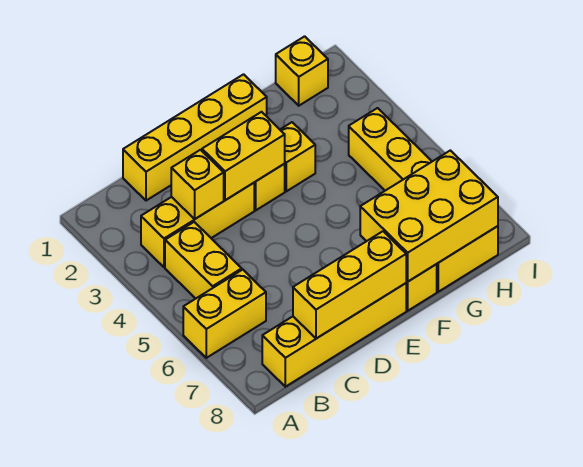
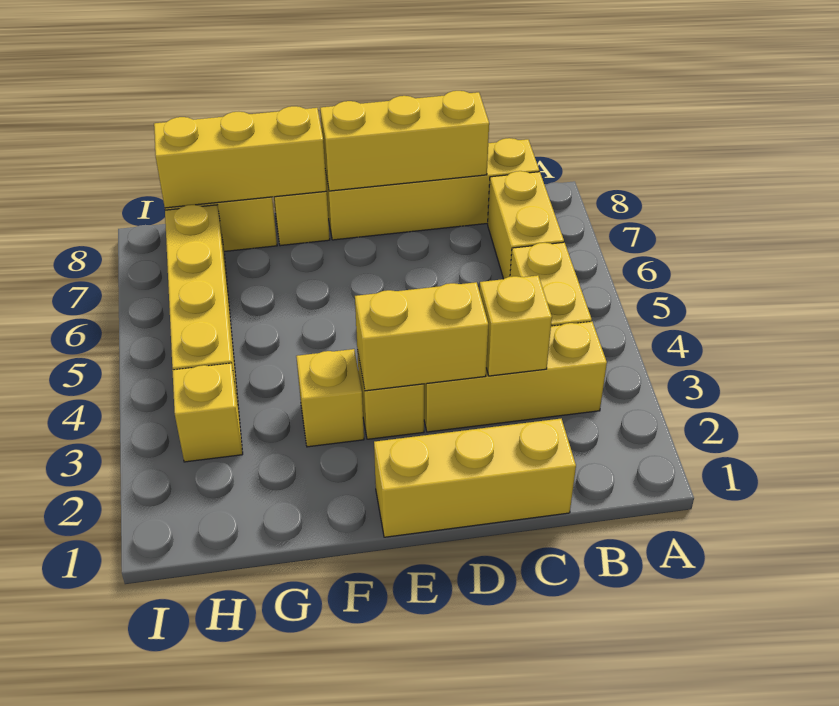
yellow brick A6:B6 level 1 -> yellow brick B6:B7 level 1
yellow brick C1:F1 level 1 -> yellow brick C1:E1 level 1
yellow brick F7:H8 level 2 -> yellow brick F8:H8 level 2
yellow brick H1 level 1 -> yellow brick H3 level 1

